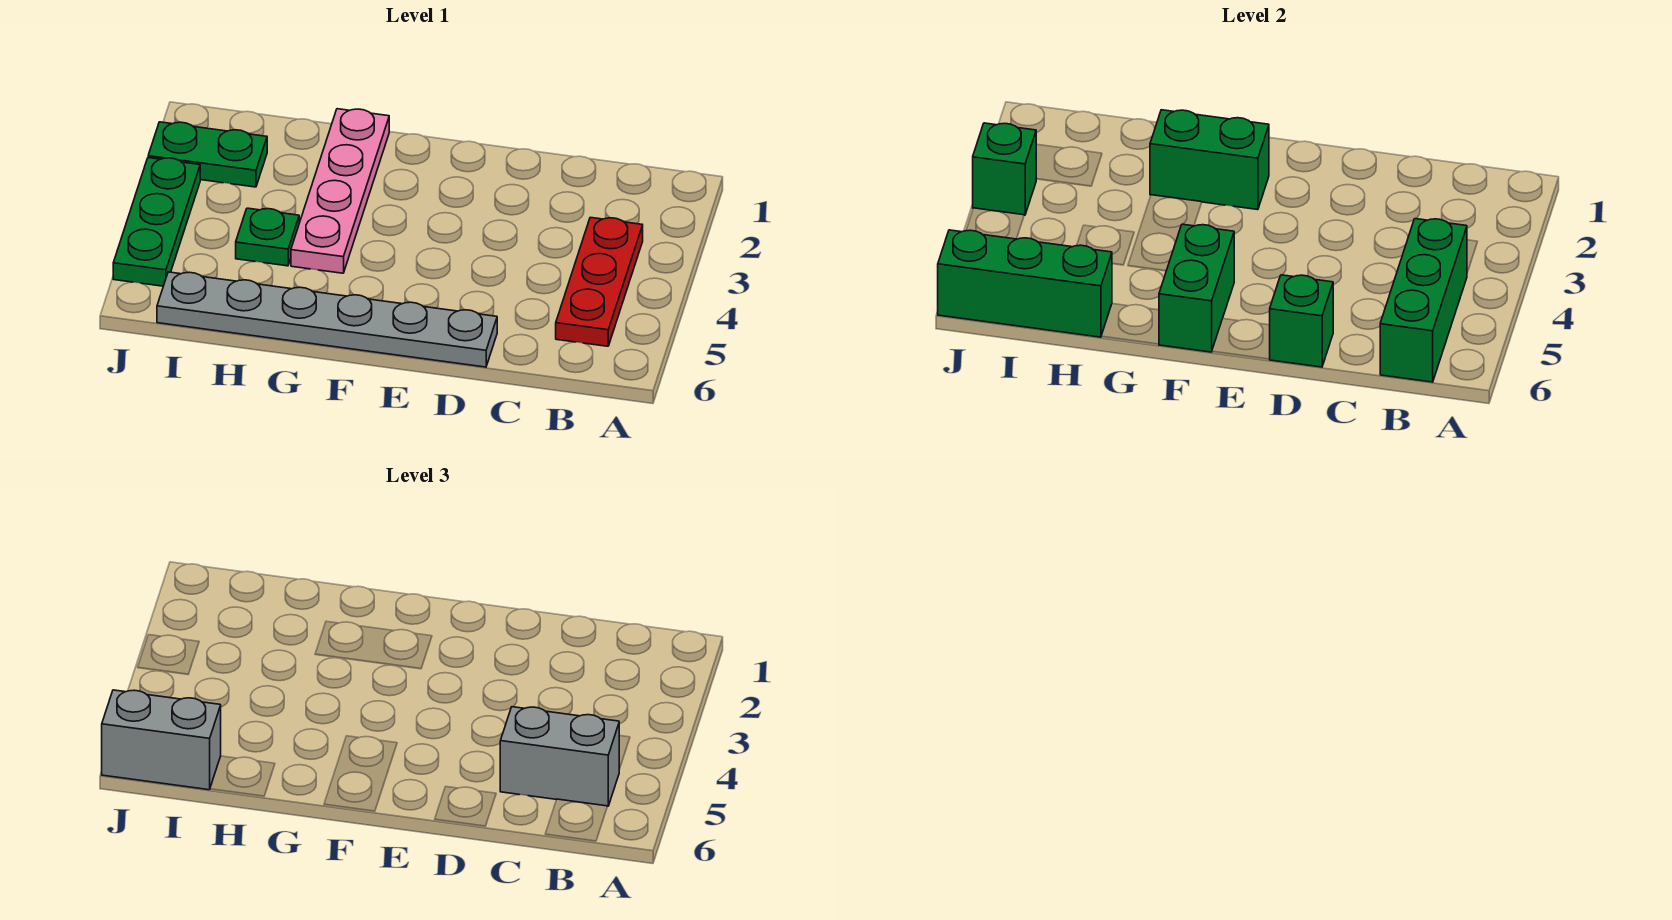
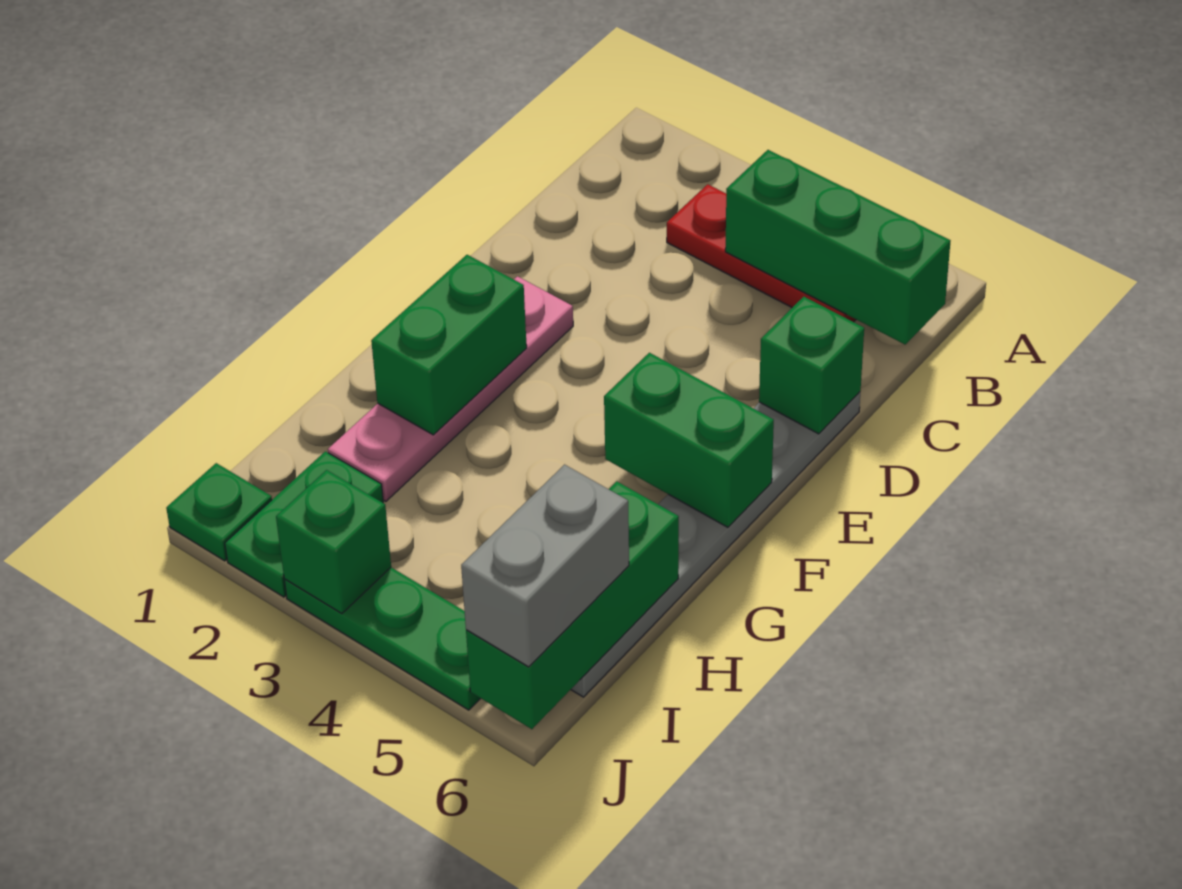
grey brick B5:C5 level 3 -> none
pink plate G1:G4 level 1 -> pink plate E2:H2 level 1
green plate H4 level 1 -> green plate J1 level 1

